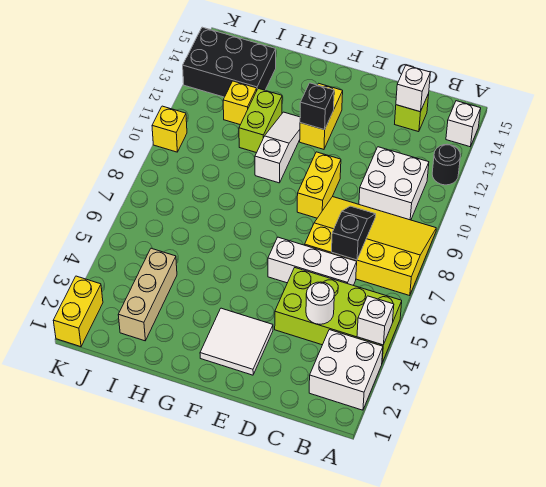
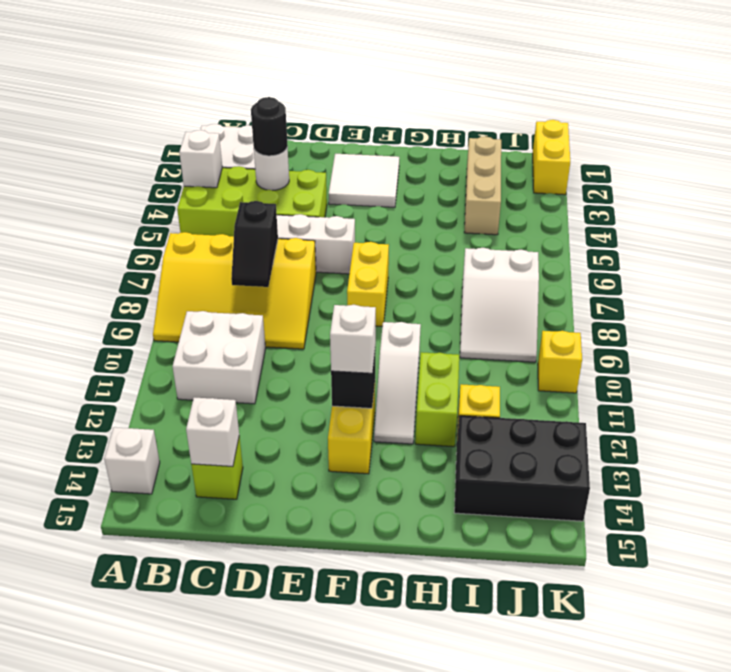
black round brick A12 level 1 -> black round brick C4 level 3
yellow brick E9:E10 level 1 -> yellow brick F7:F8 level 1
none -> white brick F12 level 3
none -> white slope I7:J9 level 1 top 7

